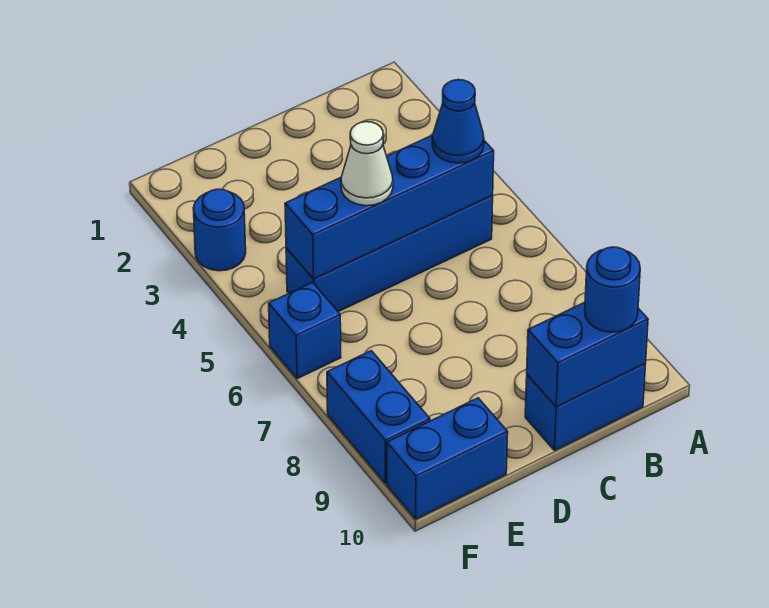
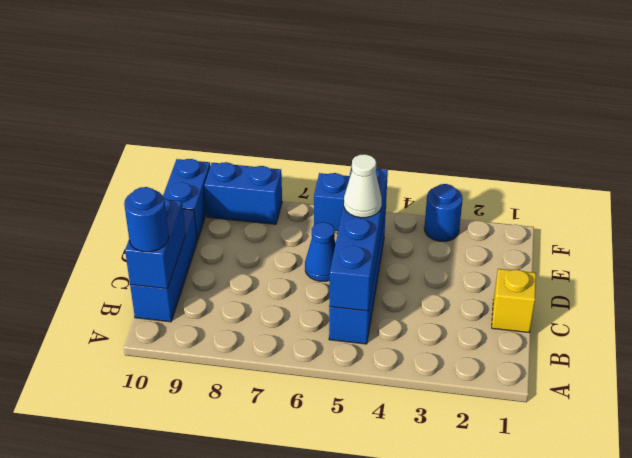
blue cone B5 level 3 -> blue cone D6 level 1
blue brick B10:C10 level 1 -> blue brick B10:D10 level 1
none -> yellow brick C1 level 1

